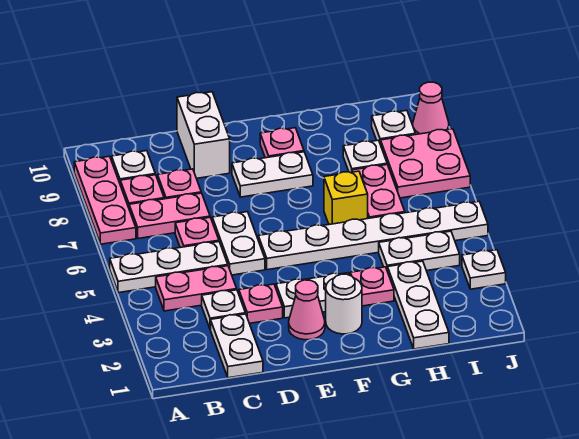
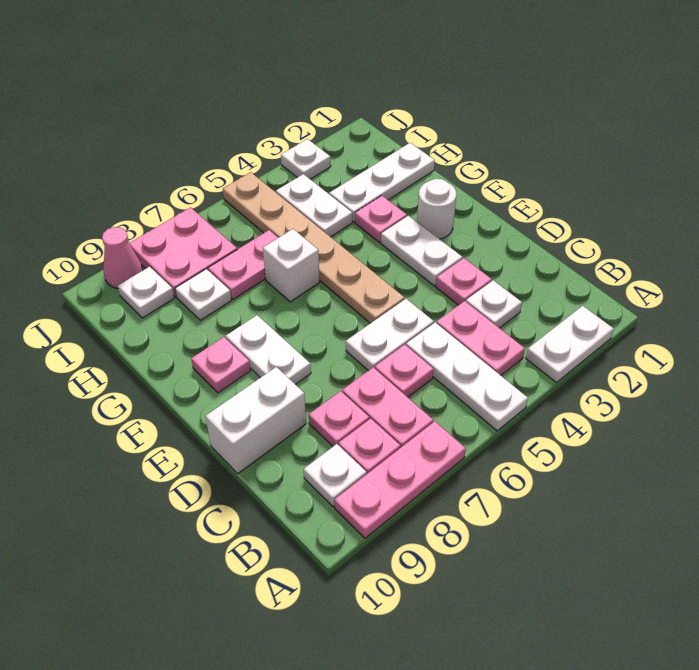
white plate C1:C2 level 1 -> white plate A2:A3 level 1
pink cone E2 level 1 -> none
white plate E5:J5 level 1 -> tan plate E5:J5 level 1
yellow brick G6 level 1 -> white brick G6 level 1

